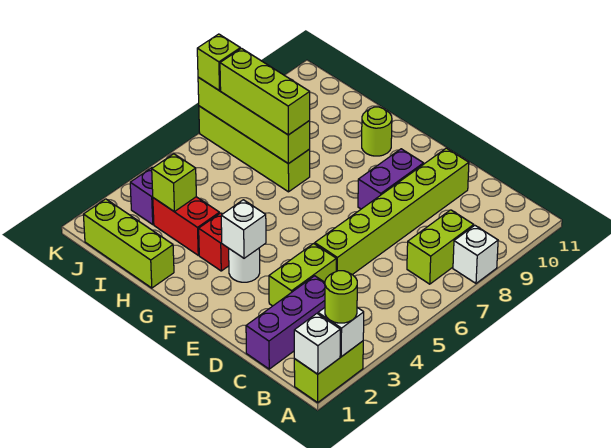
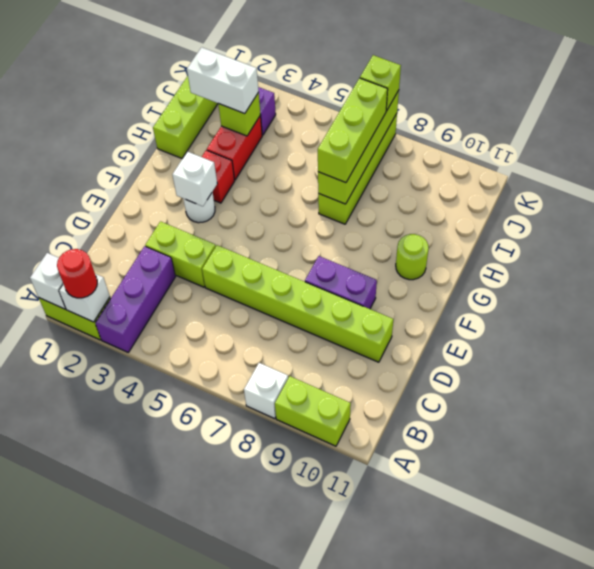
lime round brick A2 level 3 -> red round brick A2 level 3
lime brick B7:B8 level 1 -> lime brick A9:A10 level 1
purple brick C1:C3 level 1 -> purple brick A3:C3 level 1
none -> white brick I2:I3 level 3

